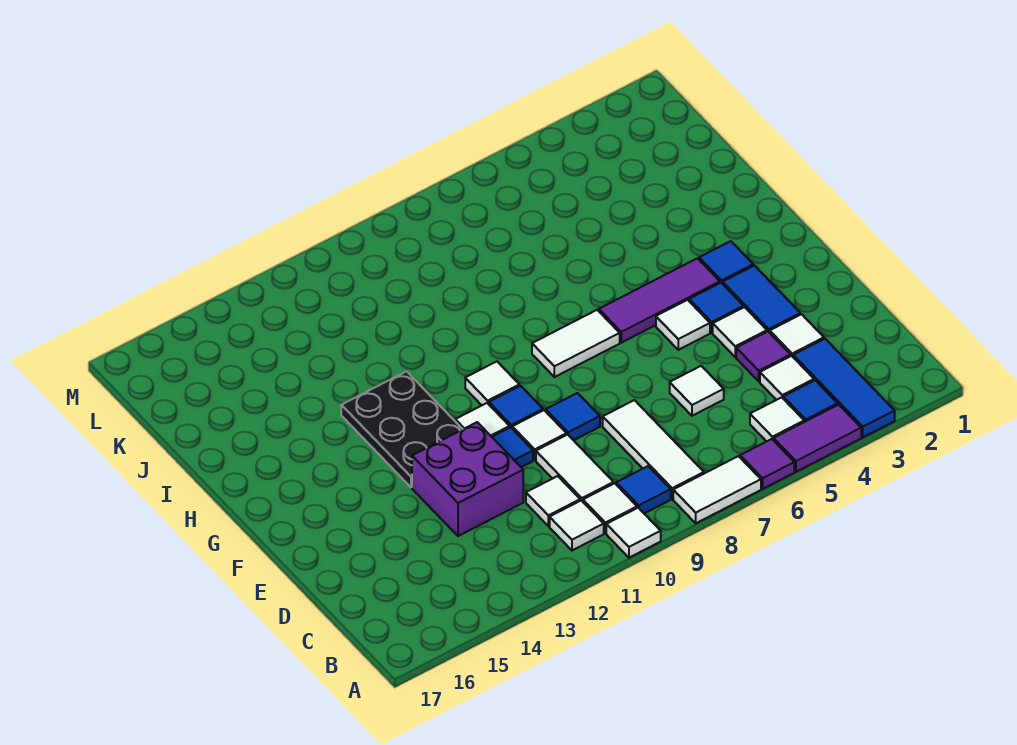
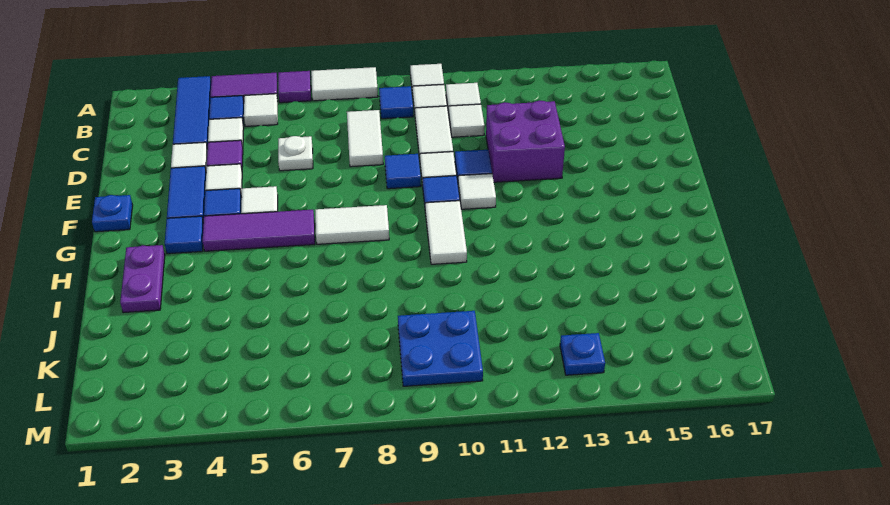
white tile B8:D8 level 1 -> white tile C8:D8 level 1
white tile D6 level 1 -> white plate D6 level 1
none -> blue plate F1 level 1
black plate F12:H13 level 1 -> none
white tile G10 level 1 -> white tile G10:H10 level 1
none -> purple plate H2:I2 level 1
none -> blue plate K9:L10 level 1
none -> blue plate L13 level 1

